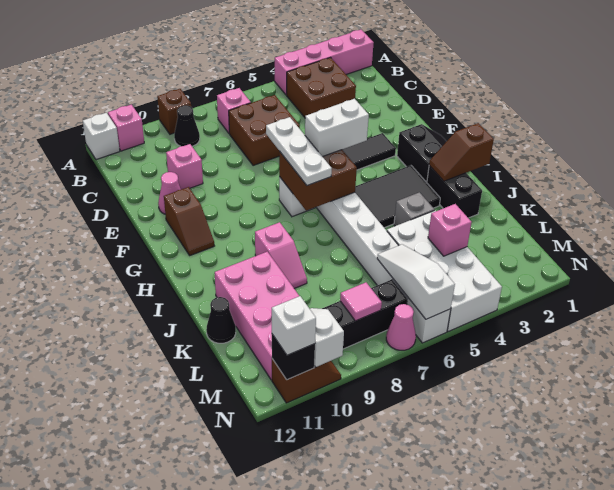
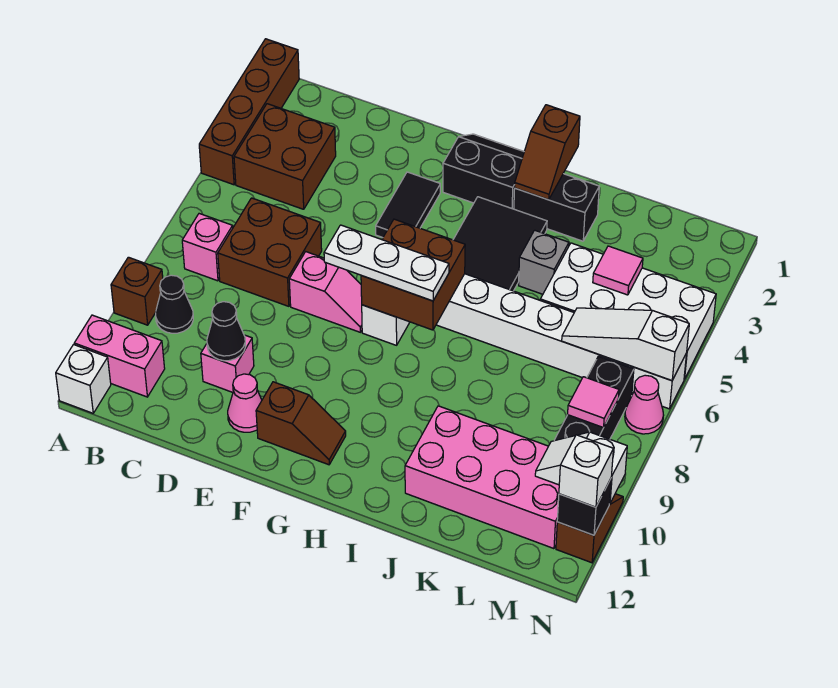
pink brick A1:A4 level 1 -> brown brick A1:A4 level 1
pink brick A11 level 1 -> pink brick A11:B11 level 1
white brick G5:G6 level 3 -> none
pink slope I9:J9 level 1 top I -> pink slope E7:F7 level 1 top E
black cone K12 level 1 -> black cone D10 level 2
pink brick L4 level 2 -> pink tile L4 level 2

